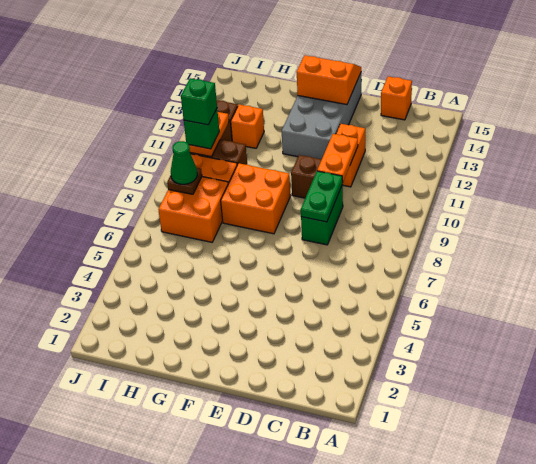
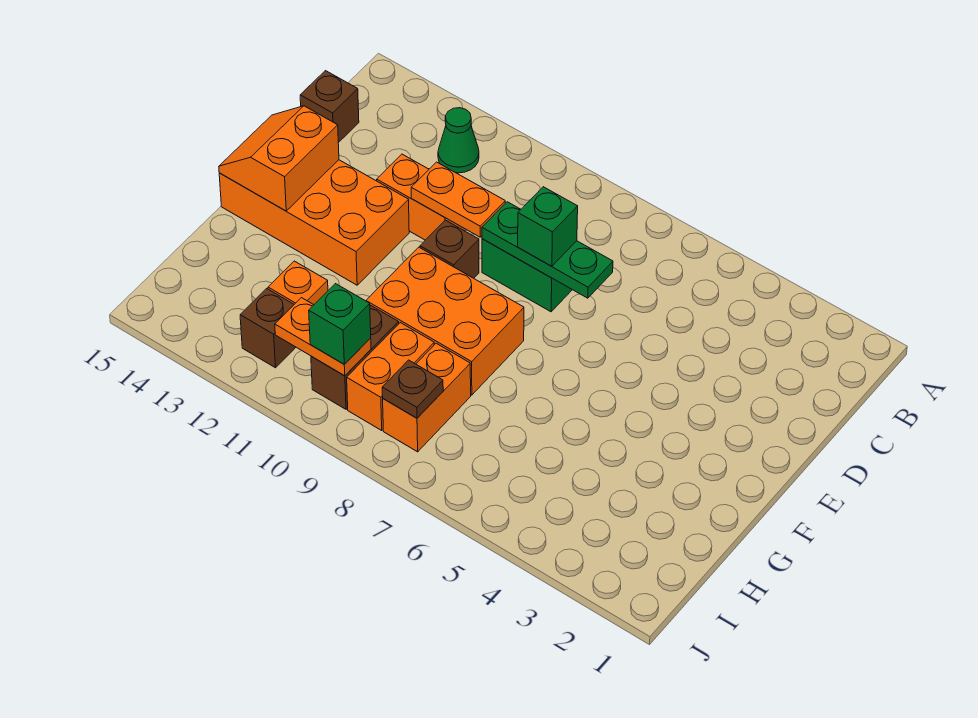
orange brick C15 level 1 -> brown brick C15 level 1
green plate D8:D9 level 2 -> green plate D7:D9 level 2
grey brick E12:F15 level 1 -> orange brick E12:F15 level 1
orange brick F8:G9 level 1 -> orange brick F8:G10 level 1
orange brick H7:I8 level 1 -> orange brick H8:I8 level 1
green cone I8 level 3 -> green cone B12 level 1
green brick I10 level 4 -> green brick D8 level 3

